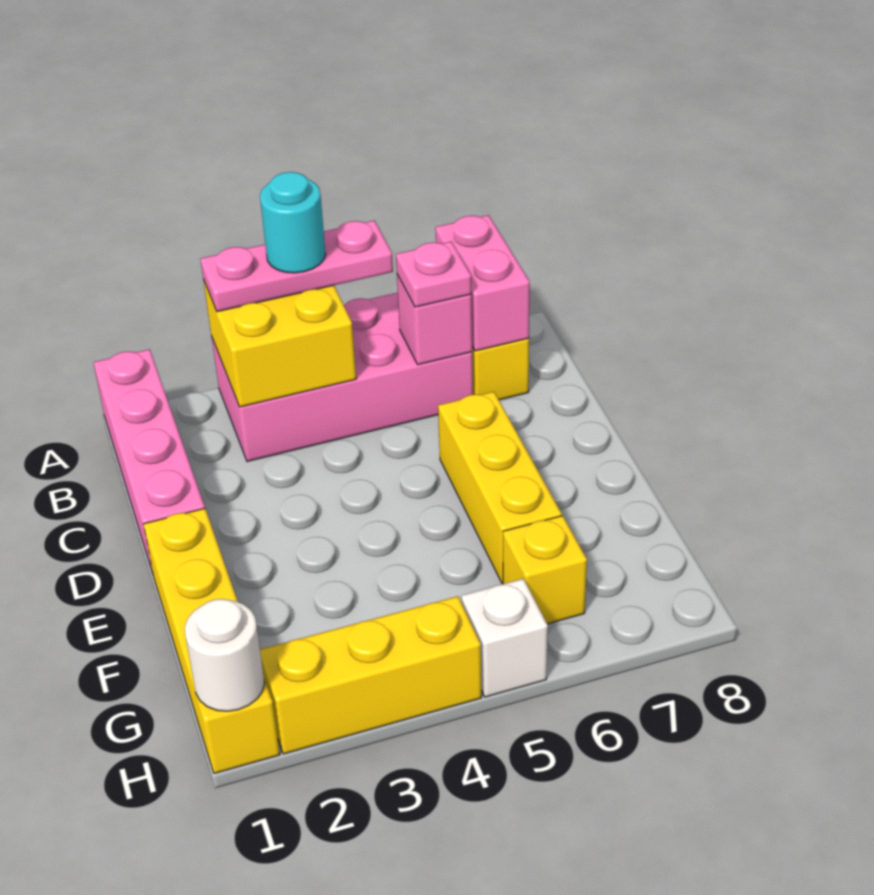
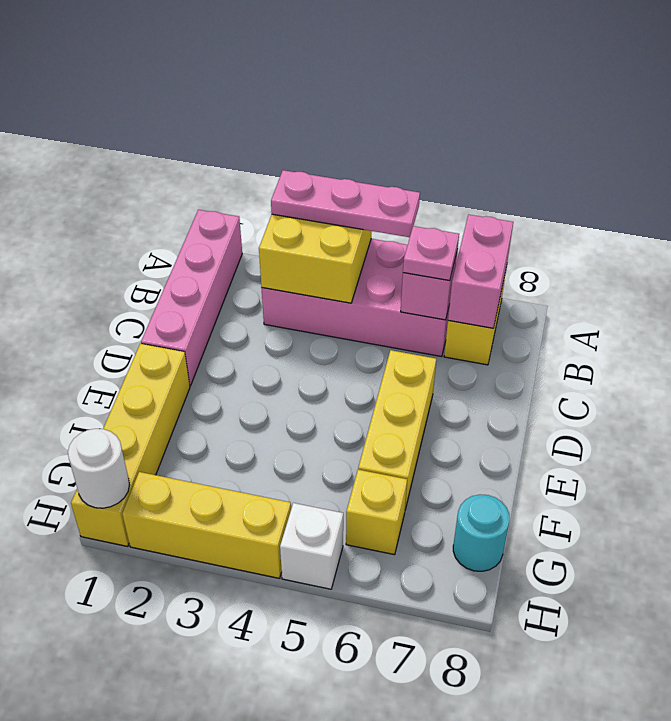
cyan round brick A4 level 4 -> cyan round brick G8 level 1

